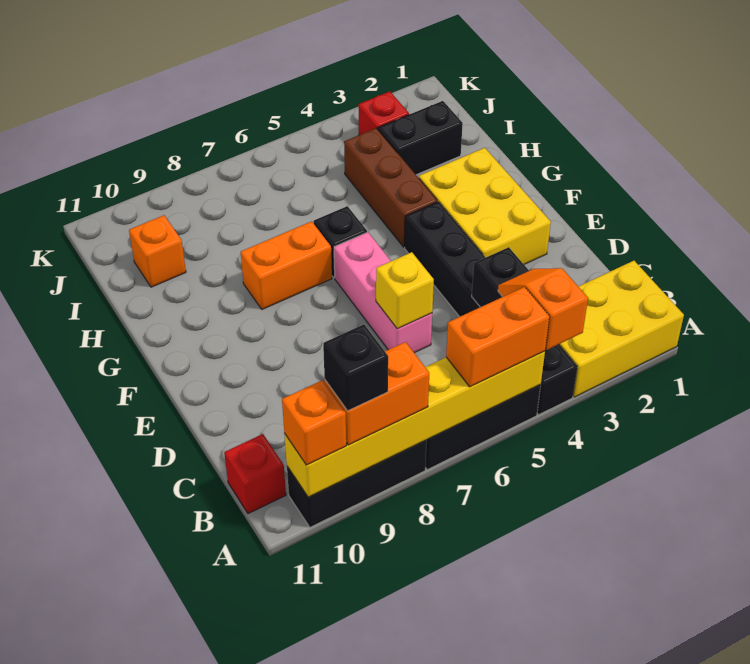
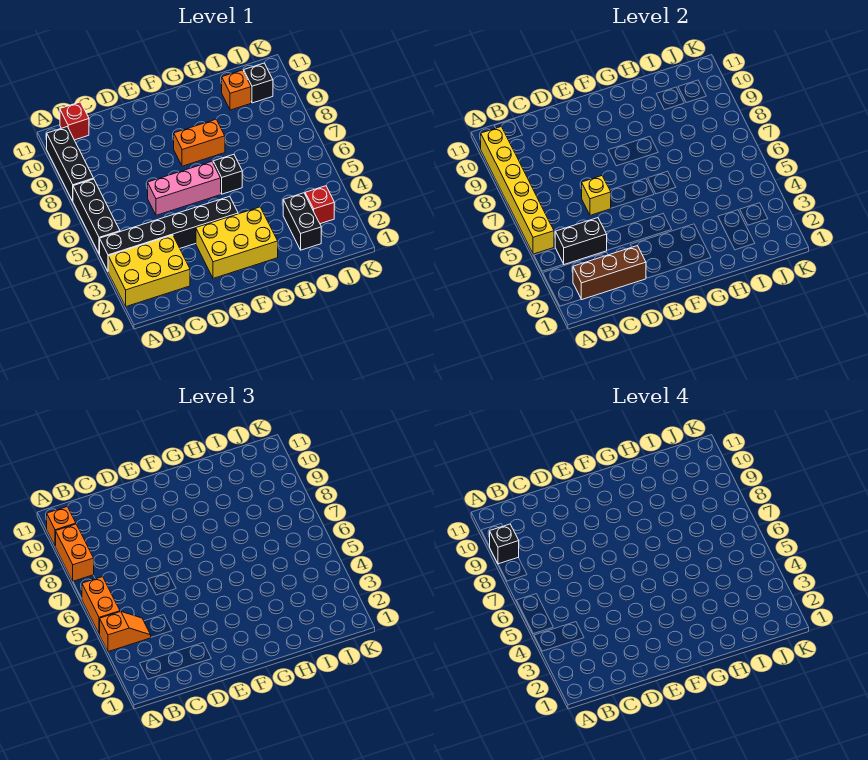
yellow brick A1:B3 level 1 -> yellow brick A2:C3 level 1
brown brick G4:I4 level 1 -> brown brick B2:D2 level 2
orange brick G7:G8 level 1 -> orange brick F8:G8 level 1
none -> black brick J10 level 1

